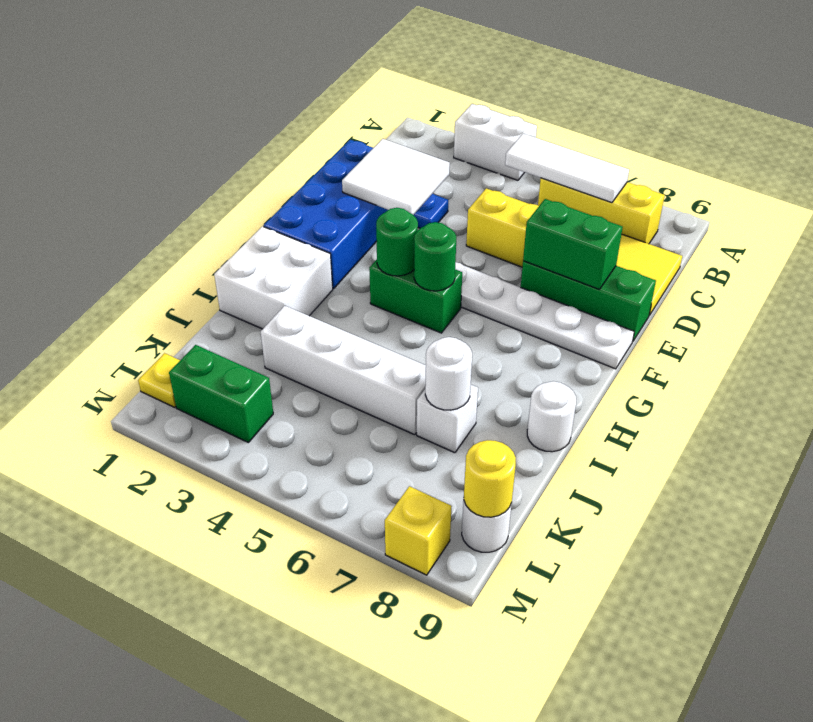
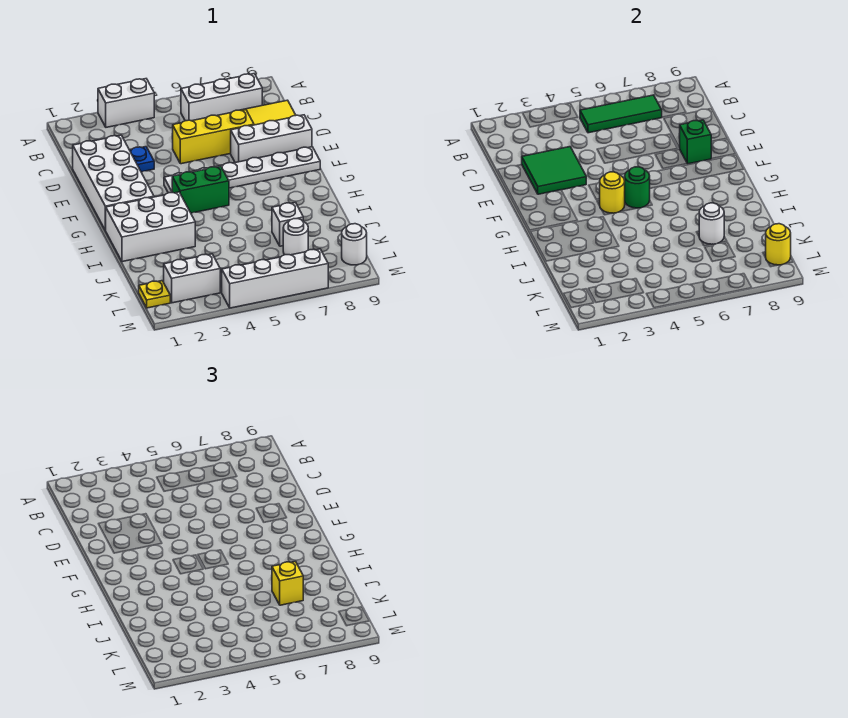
white tile B5:B7 level 2 -> green tile B5:B7 level 2
yellow brick B6:B8 level 1 -> white brick B6:B8 level 1
blue brick D1:G2 level 1 -> white brick D1:G2 level 1
white tile D2:E3 level 2 -> green tile D2:E3 level 2
green brick E7:E9 level 1 -> white brick E7:E9 level 1
green brick E7:E8 level 2 -> green brick E8 level 2
green round brick G4 level 2 -> yellow round brick G4 level 2
white brick H1:I2 level 1 -> white brick H1:I3 level 1
white round brick I9 level 1 -> white round brick K7 level 1
white brick J3:J6 level 1 -> white brick M4:M7 level 1
green brick L2:L3 level 1 -> white brick L2:L3 level 1
yellow brick M8 level 1 -> yellow brick J7 level 3

